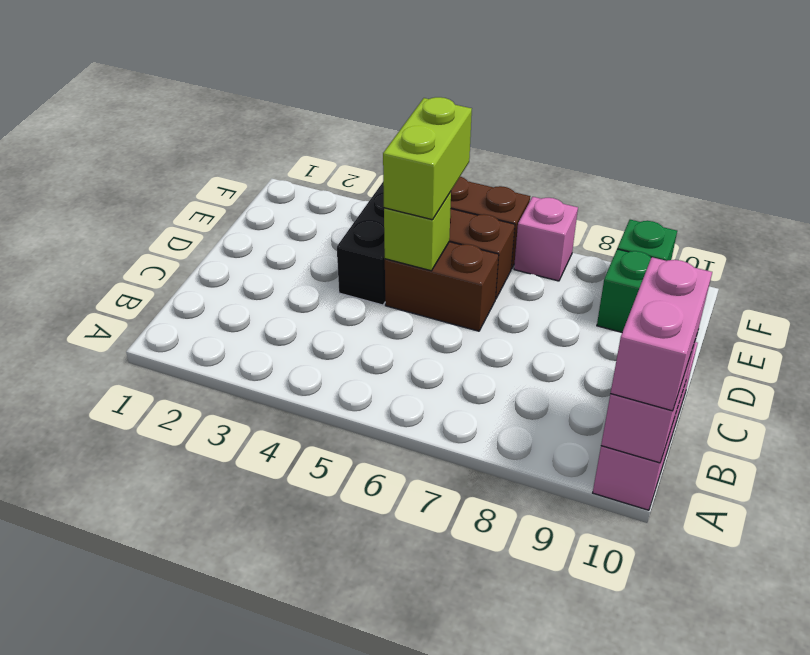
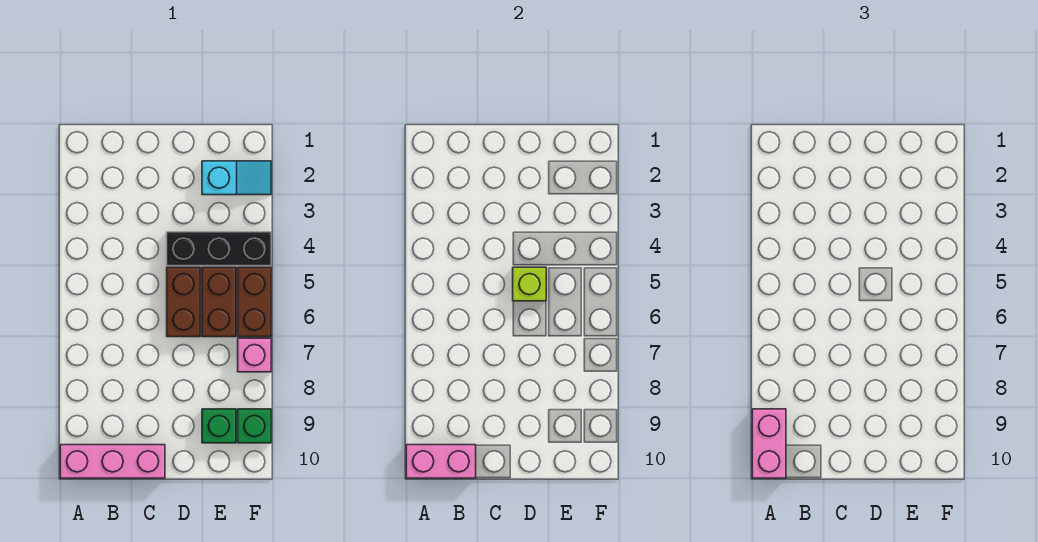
pink brick A10:B10 level 3 -> pink brick A9:A10 level 3
lime brick D5:E5 level 3 -> none
none -> cyan slope E2:F2 level 1 top E

